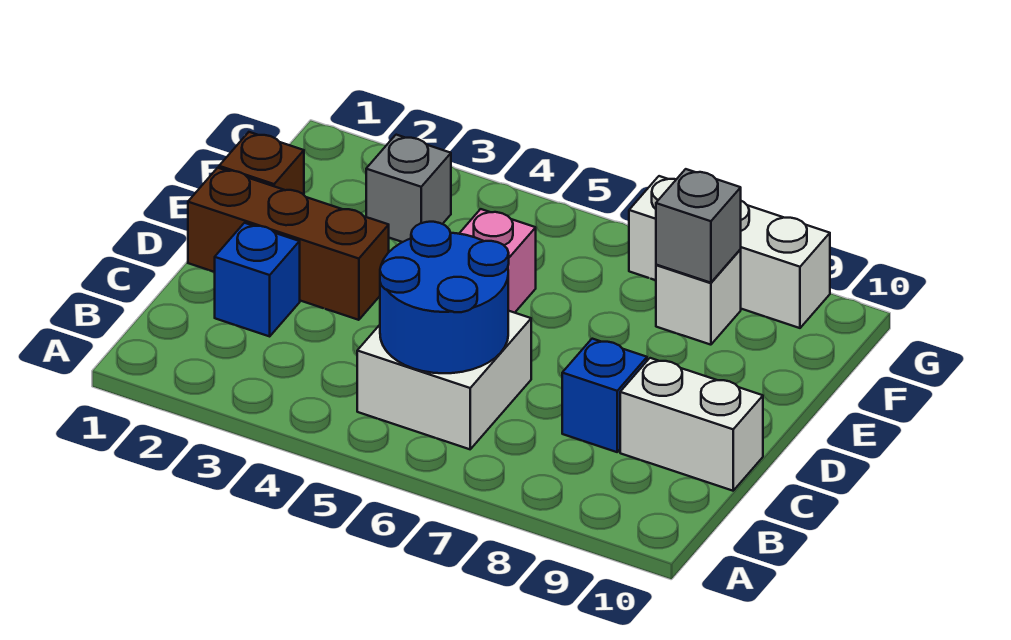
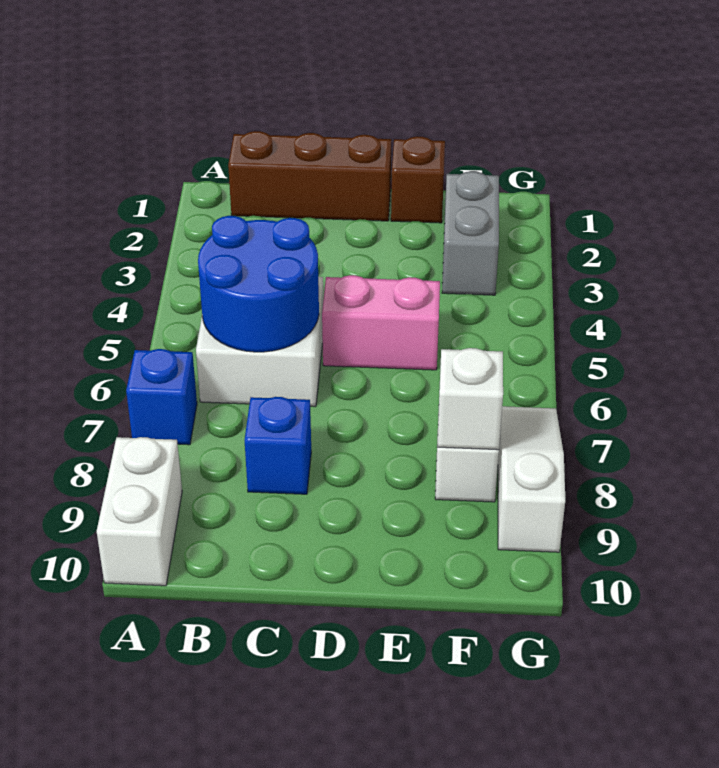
blue brick C2 level 1 -> blue brick A7 level 1
white brick C9:C10 level 1 -> white brick A9:A10 level 1
brown brick D1:D3 level 1 -> brown brick B1:D1 level 1
grey brick F3 level 1 -> grey brick F2:F3 level 1
grey brick F8 level 2 -> white brick F8 level 2
white brick G7:G9 level 1 -> white slope G7:G9 level 1 top 9

